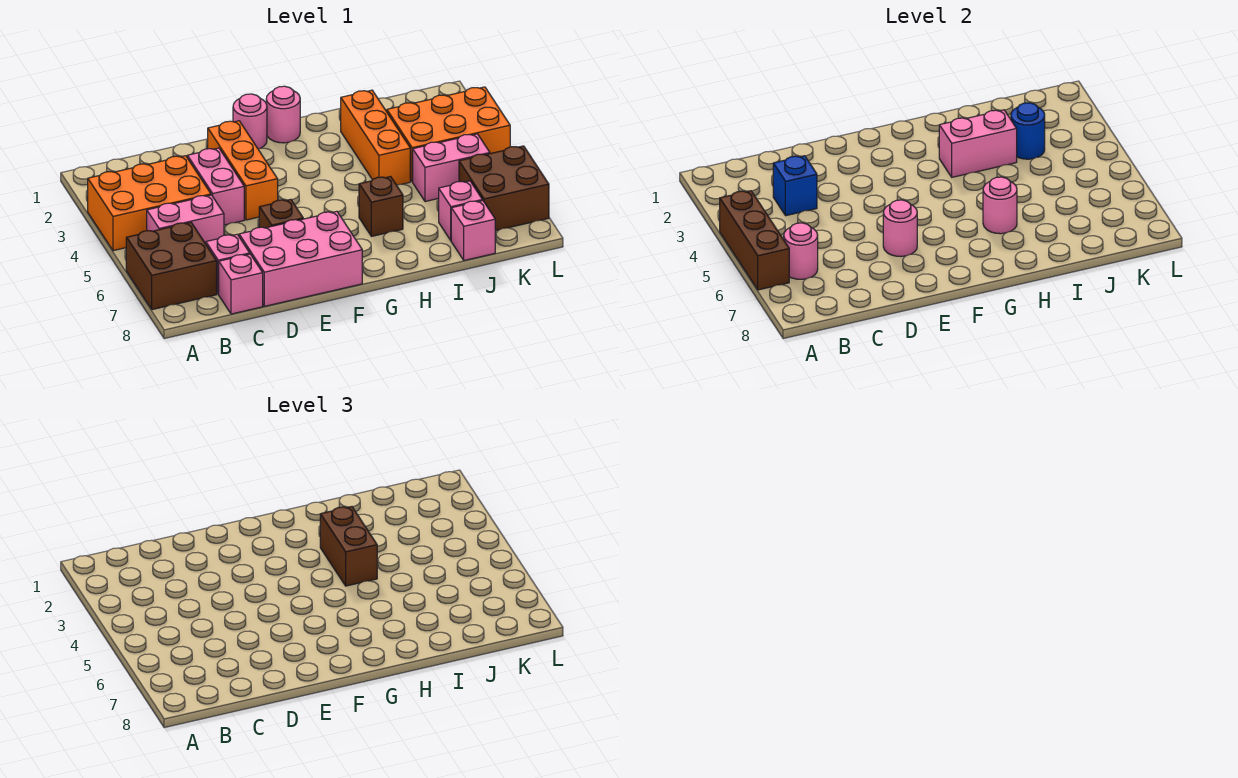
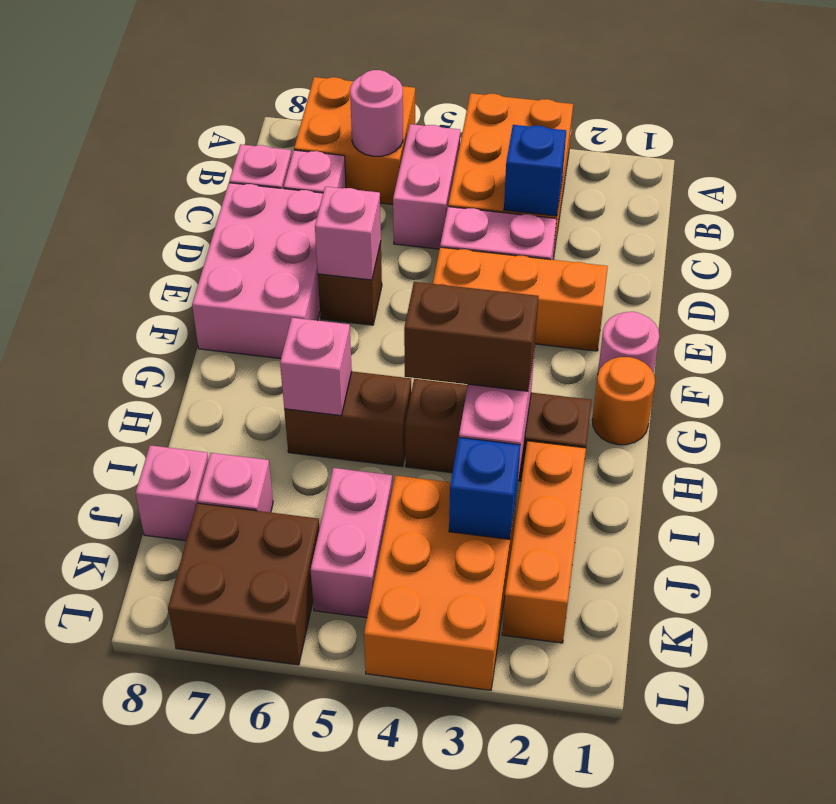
brown brick A4:A6 level 2 -> brown brick H2:H4 level 1
brown brick A6:B7 level 1 -> orange brick A6:B7 level 1
pink round brick E6 level 2 -> pink brick E6 level 2
pink round brick G1 level 1 -> orange round brick G1 level 1
brown brick H6 level 1 -> brown brick H5:H6 level 1
pink round brick H6 level 2 -> pink brick H6 level 2
orange brick I2:I4 level 1 -> orange brick I2:K2 level 1
blue round brick J3 level 2 -> blue brick J3 level 2

